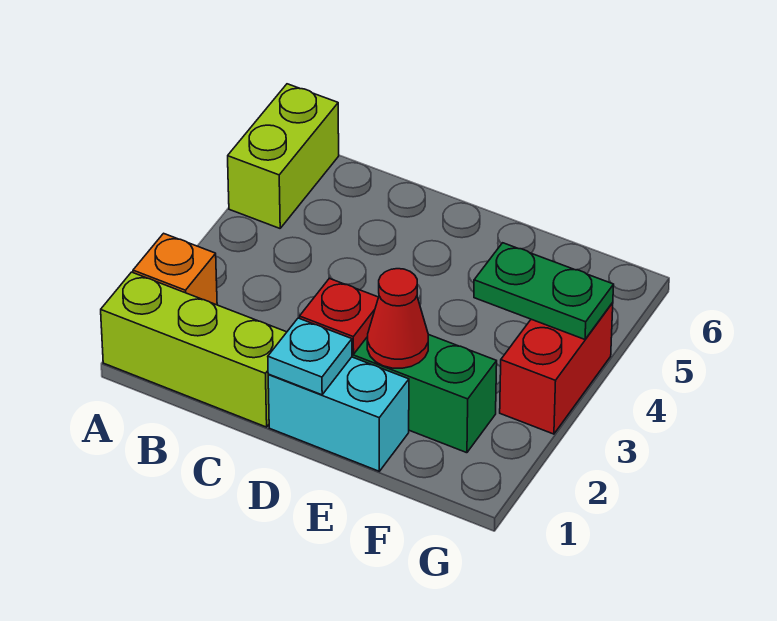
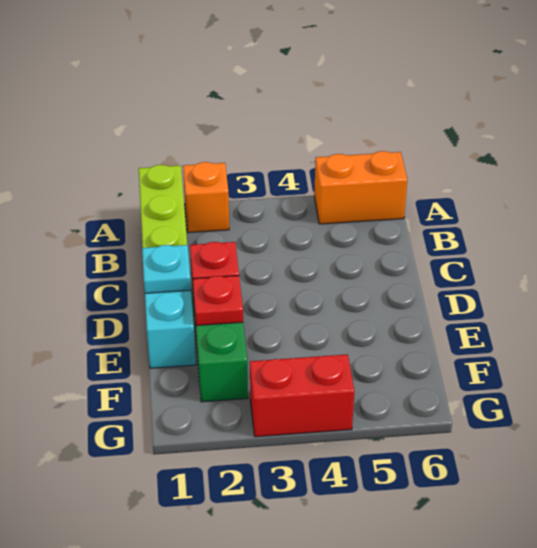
lime brick A5:A6 level 1 -> orange brick A5:A6 level 1
red cone E2 level 2 -> red plate E2 level 2
green plate F4:G4 level 2 -> none

